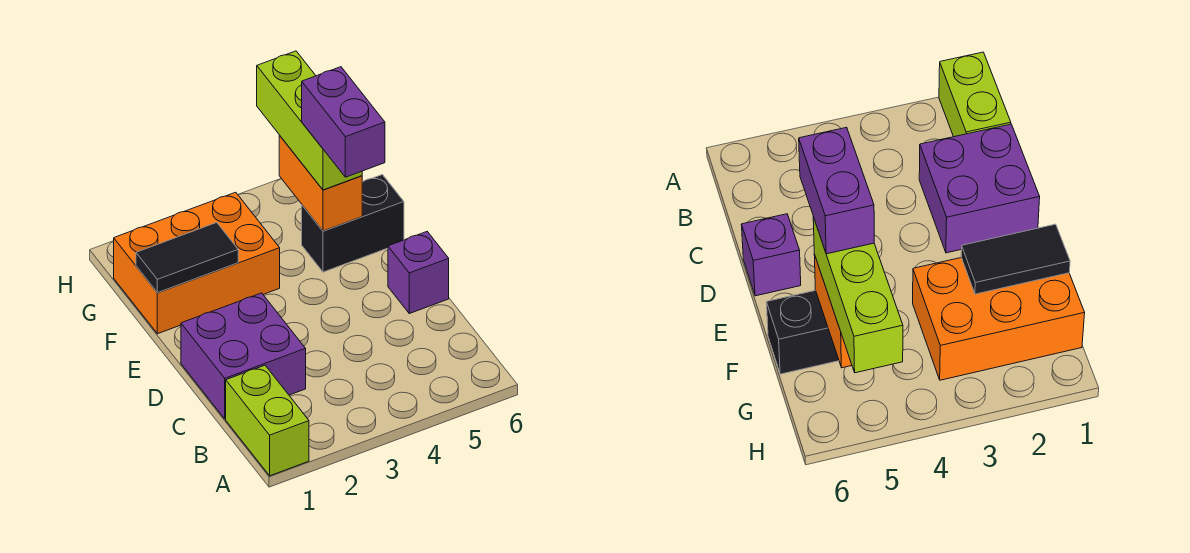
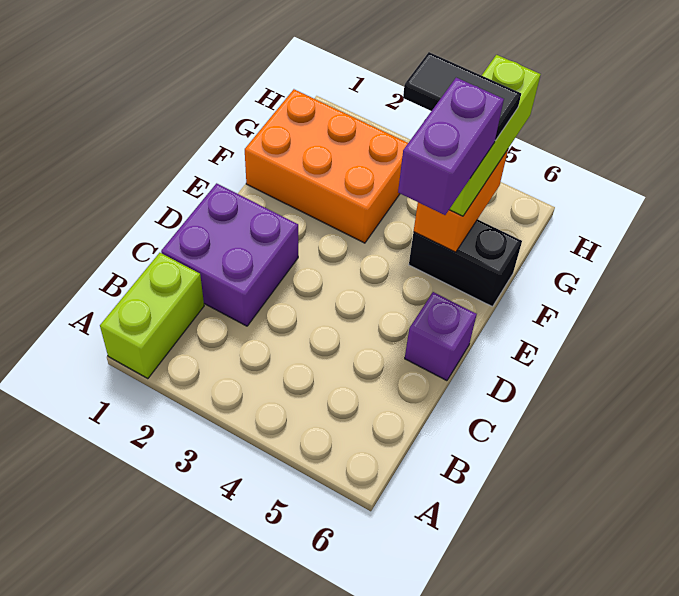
black tile F1:F2 level 2 -> black tile G4:G5 level 4

